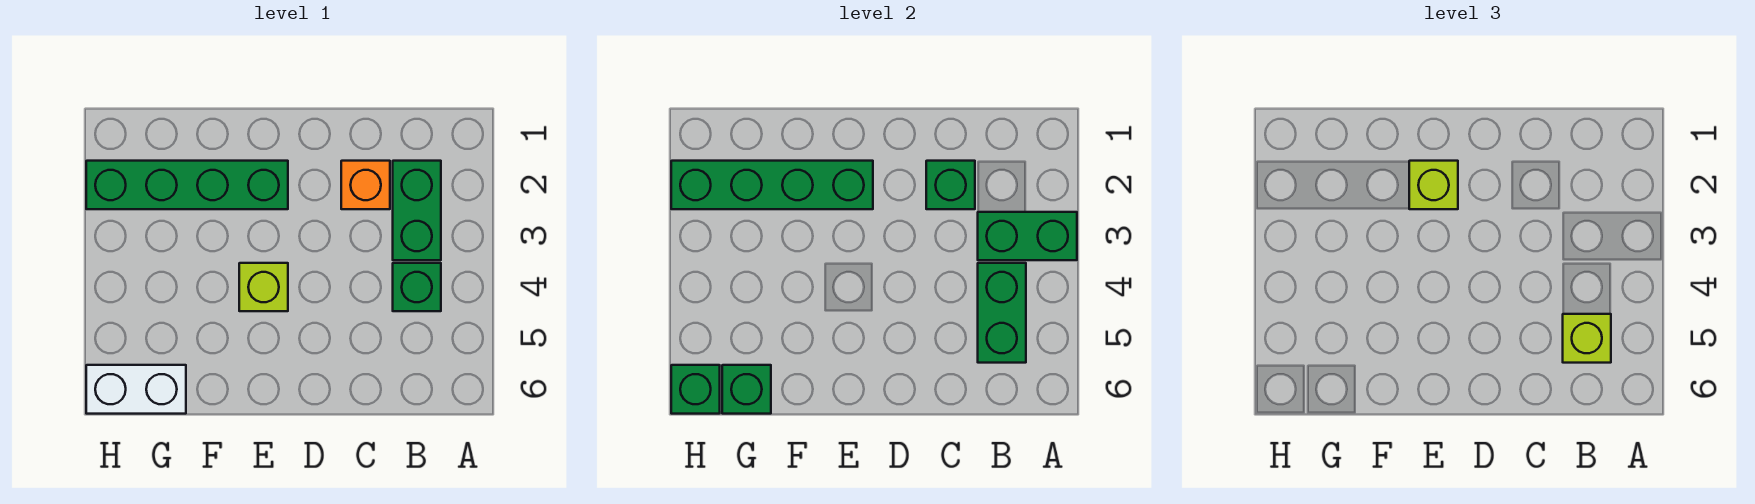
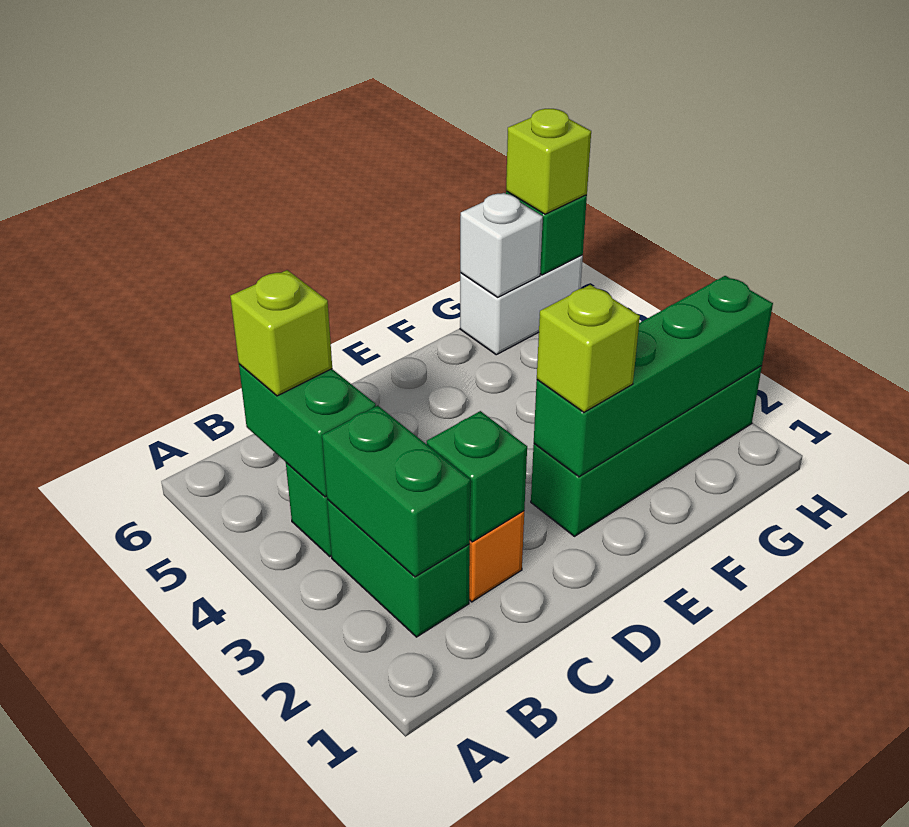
green brick A3:B3 level 2 -> green brick B2:B3 level 2
lime brick E4 level 1 -> lime brick H6 level 3
green brick G6 level 2 -> white brick G6 level 2

